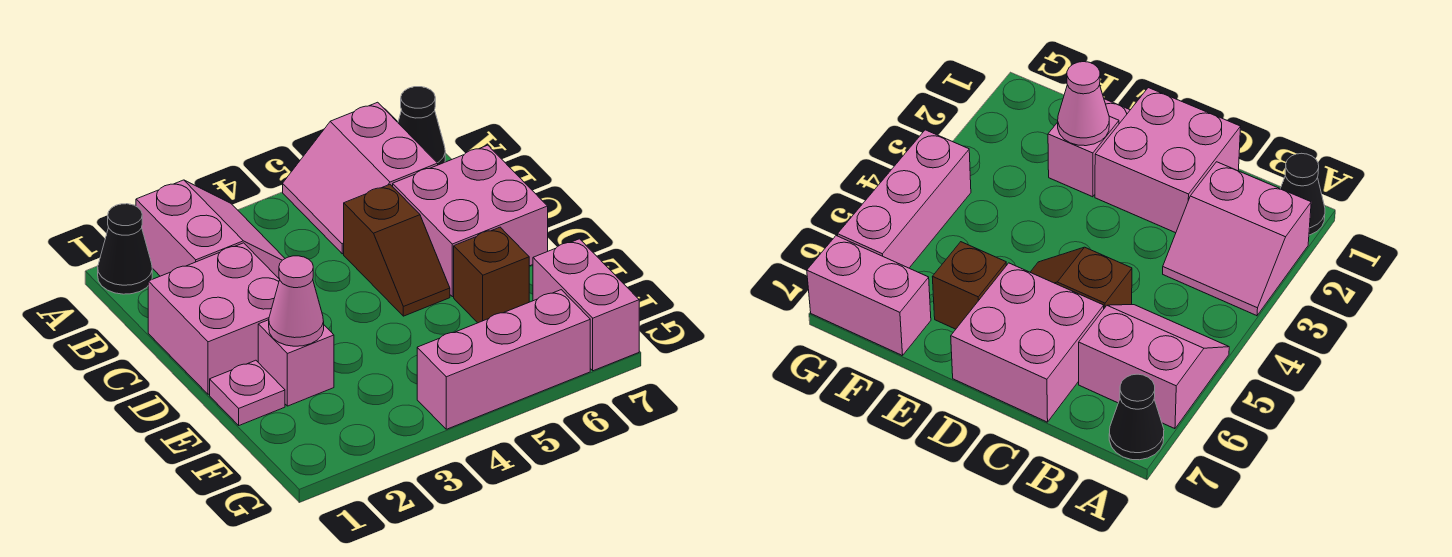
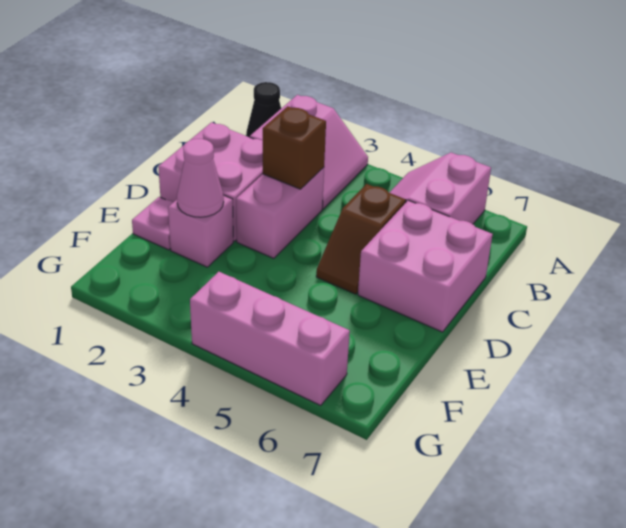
black cone A7 level 1 -> none
brown brick E6 level 1 -> brown brick C3 level 2
pink brick F7:G7 level 1 -> pink brick C3:D3 level 1

